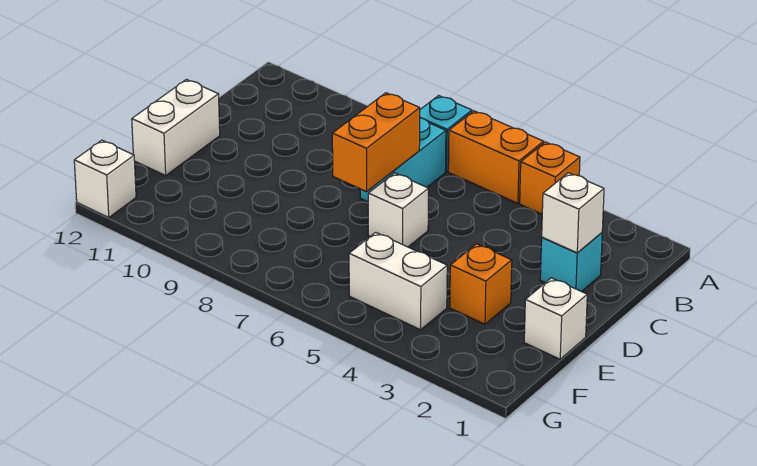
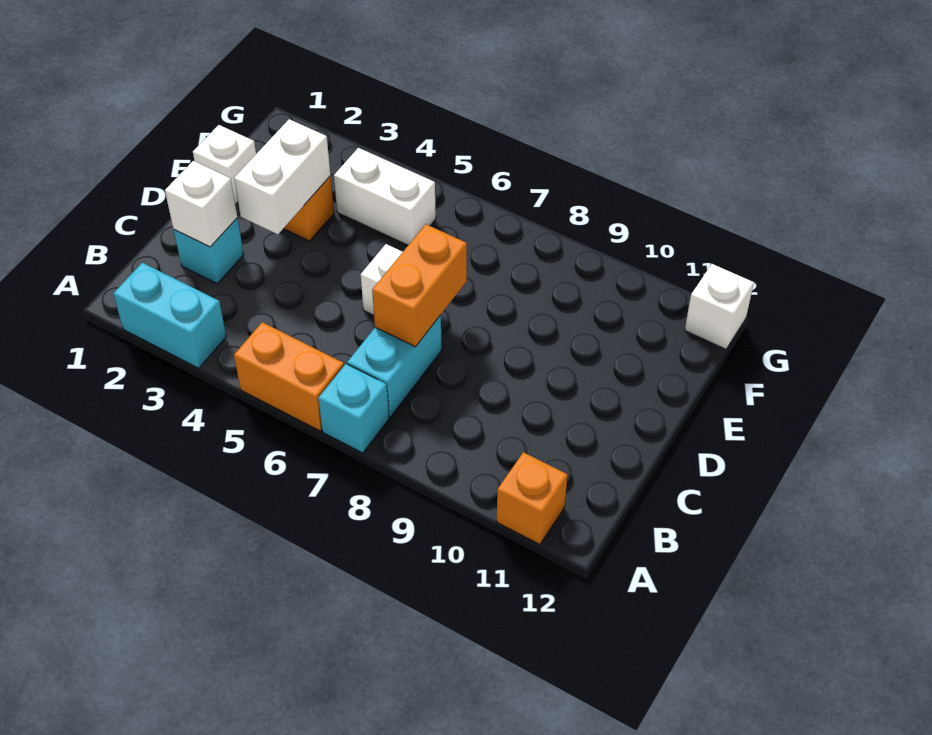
none -> cyan brick A2:A3 level 1
orange brick A4 level 1 -> orange brick A11 level 1
white brick D12:E12 level 1 -> white brick D3:E3 level 2

